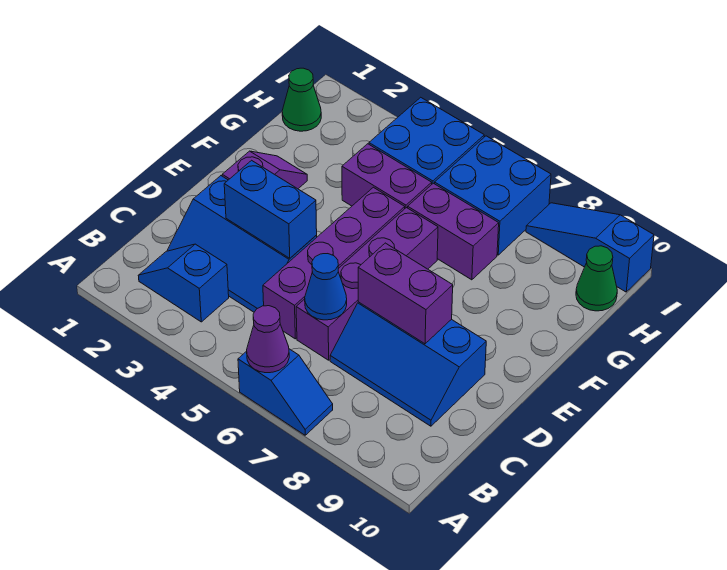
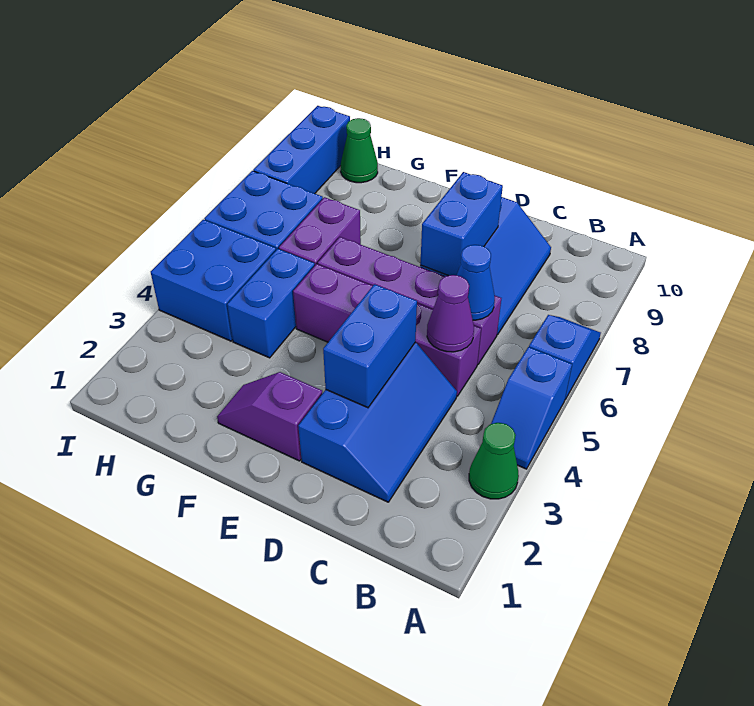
purple cone A6 level 2 -> purple cone C5 level 2
blue slope B2:B3 level 1 top 3 -> blue slope A4:A5 level 1 top 5
purple brick D7:D8 level 2 -> blue brick D7:D8 level 2
purple brick G4:G5 level 1 -> blue brick G4:G5 level 1
green cone H1 level 1 -> green cone A3 level 1
blue slope I8:I10 level 1 top 10 -> blue brick I8:I10 level 1

